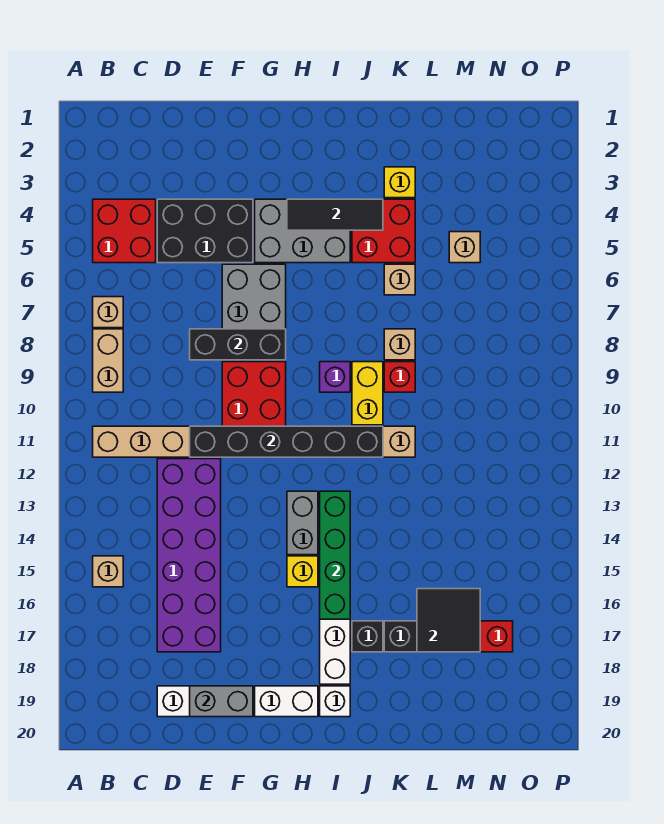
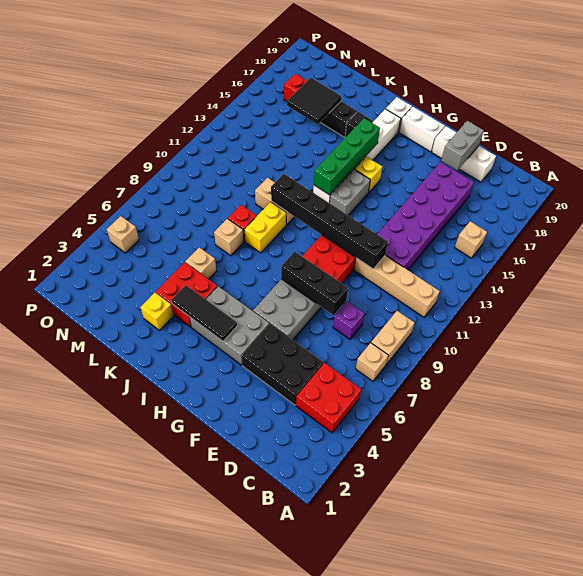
grey brick E19:F19 level 2 -> grey brick E18:E19 level 2
purple brick I9 level 1 -> purple brick D8 level 1
tan brick M5 level 1 -> tan brick O5 level 1

